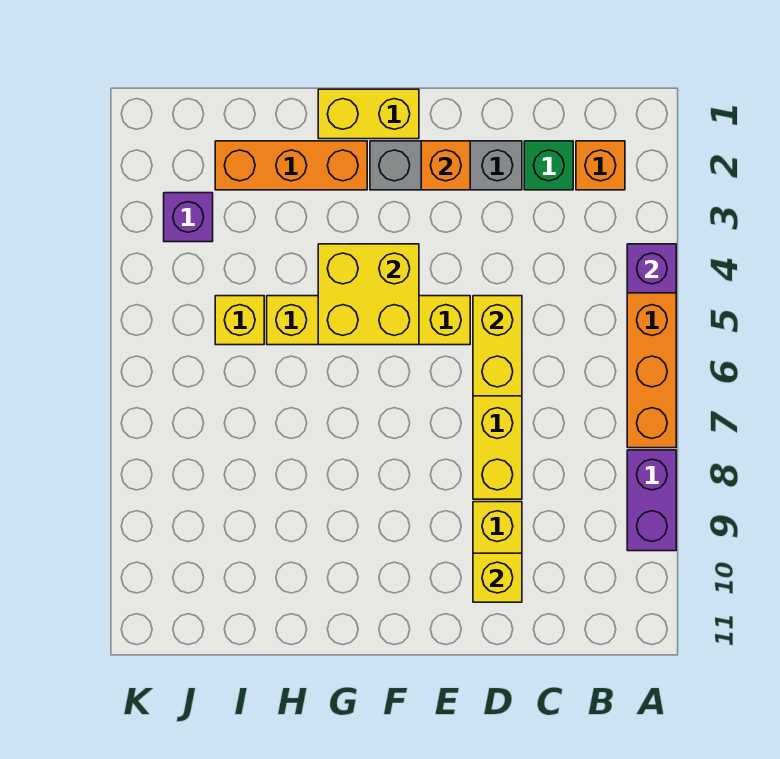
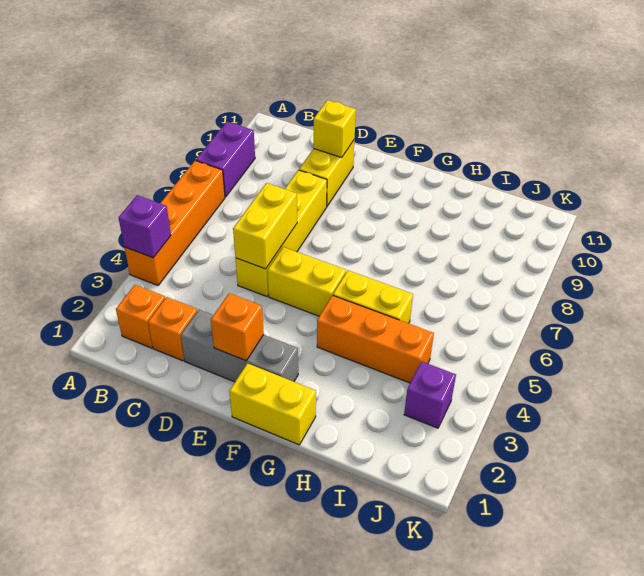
green brick C2 level 1 -> orange brick C2 level 1
yellow brick F4:G5 level 2 -> none
orange brick G2:I2 level 1 -> orange brick G4:I4 level 1
yellow brick I5 level 1 -> none

